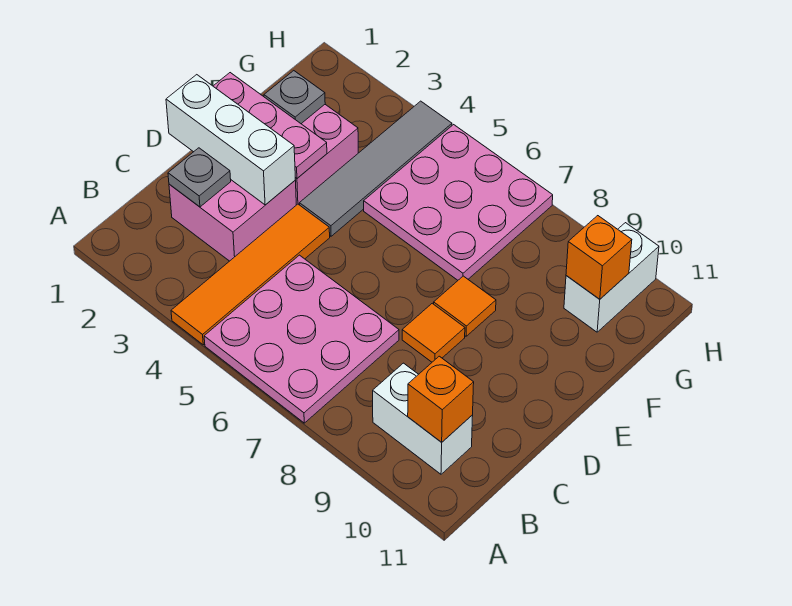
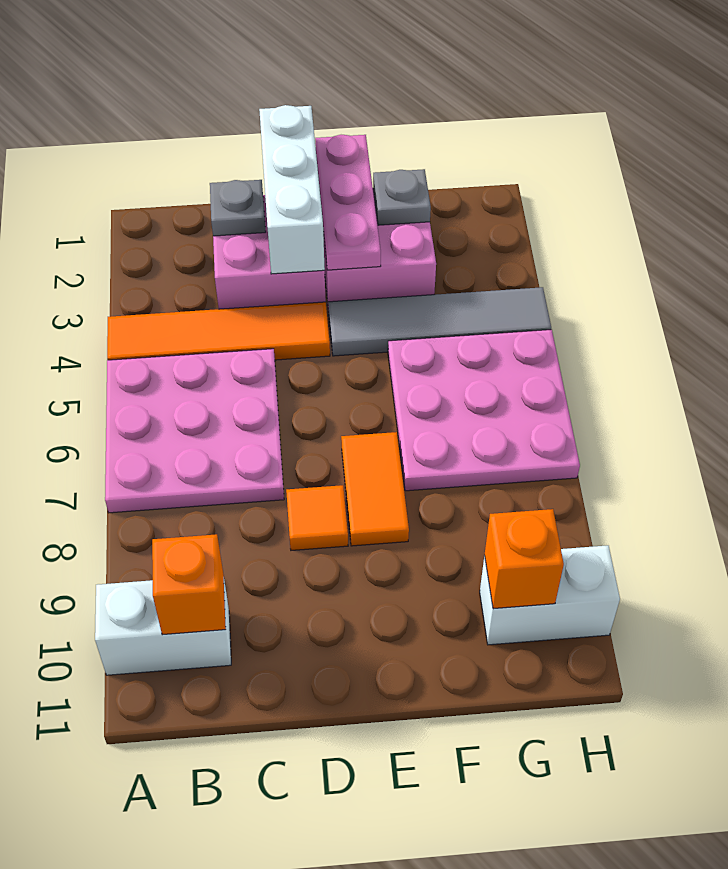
white brick B9:B10 level 1 -> white brick A10:B10 level 1
orange tile E8 level 1 -> orange tile E7:E8 level 1

